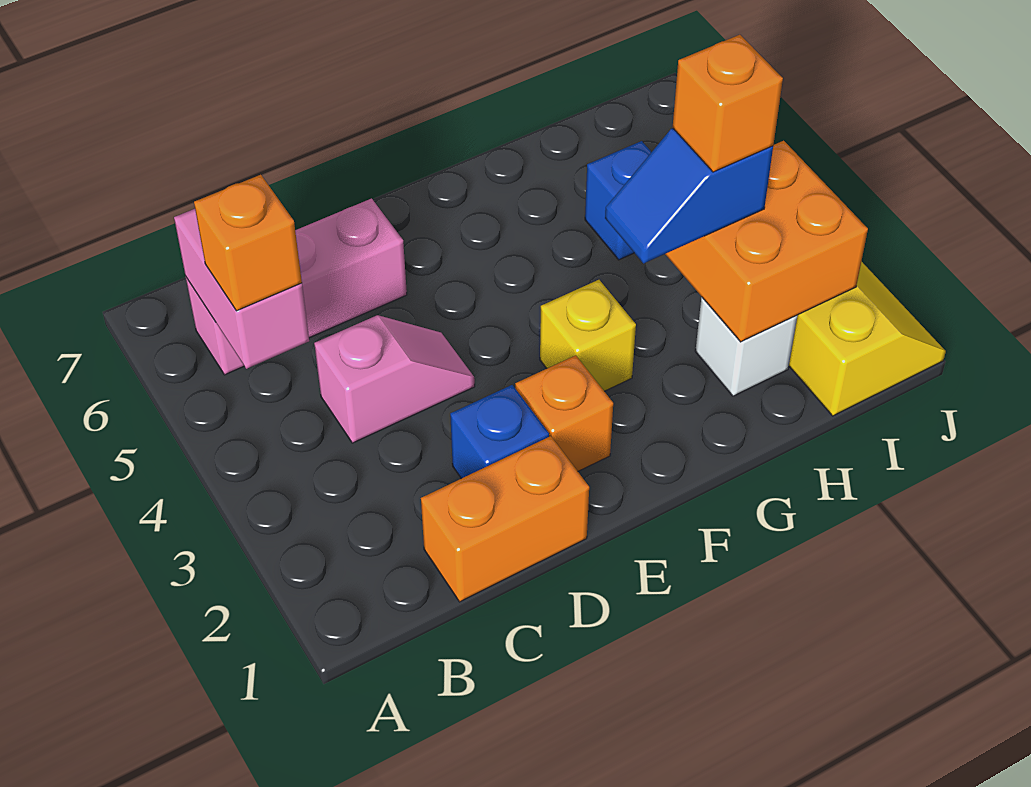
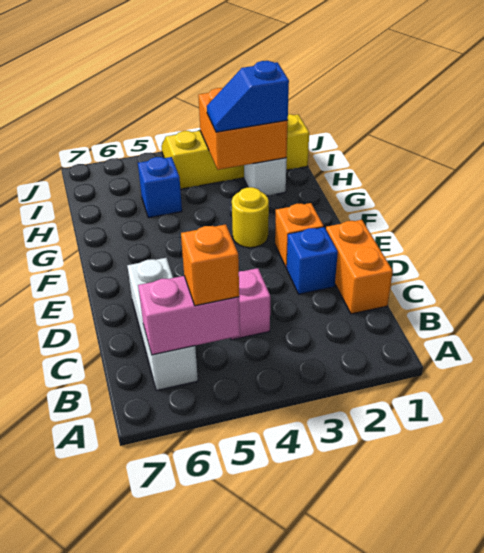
pink brick B6:D6 level 1 -> white brick B6:D6 level 1
yellow brick F3 level 1 -> yellow round brick F3 level 1
blue slope G3:H3 level 3 top H -> blue slope H2:H3 level 3 top 2
orange brick H3 level 4 -> none

